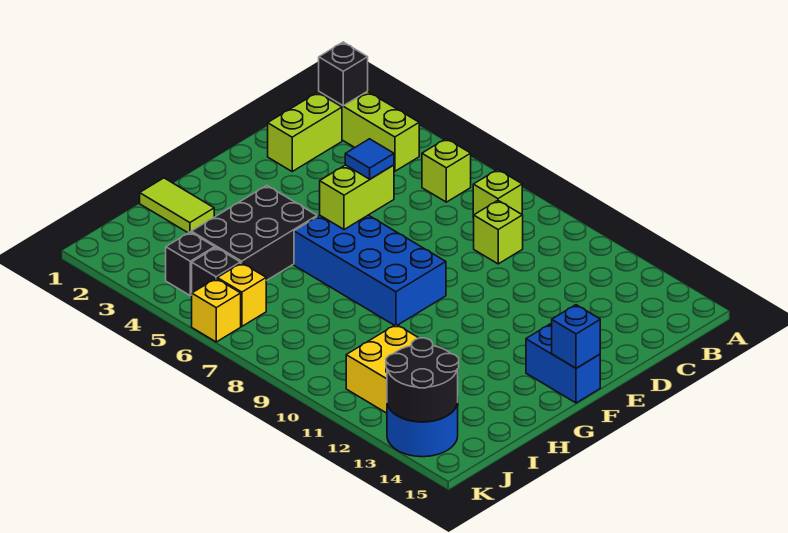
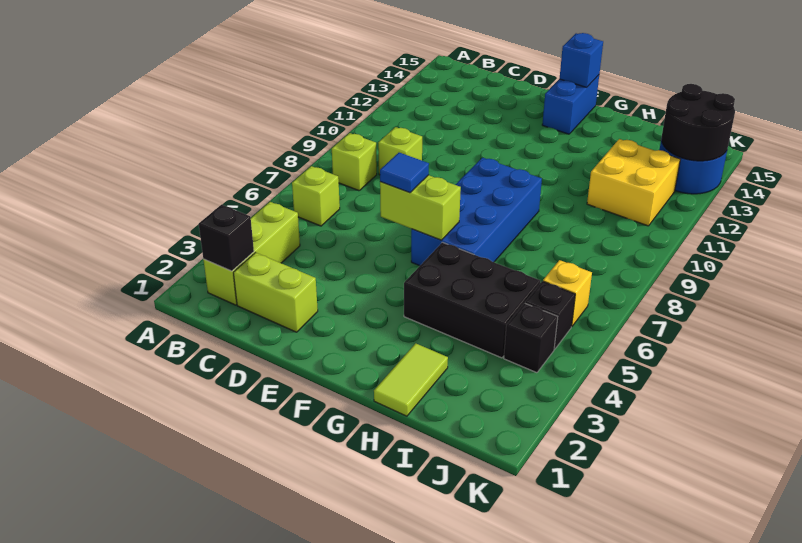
yellow brick K6 level 1 -> none

